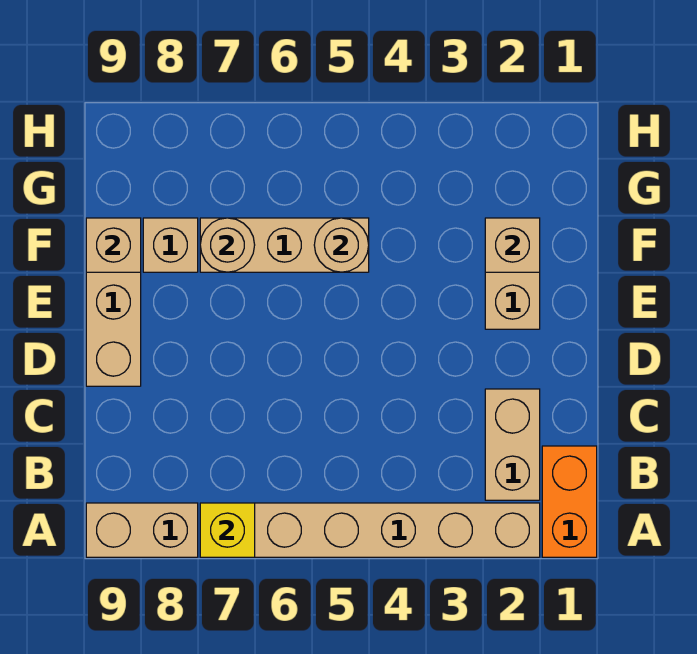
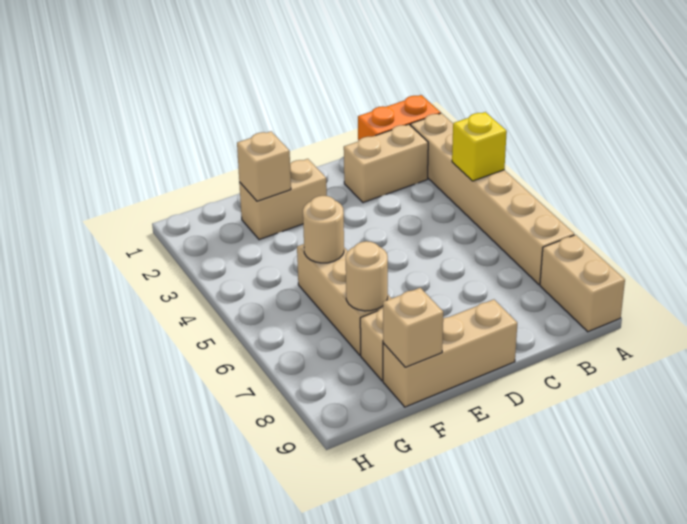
yellow brick A7 level 2 -> yellow brick A4 level 2

